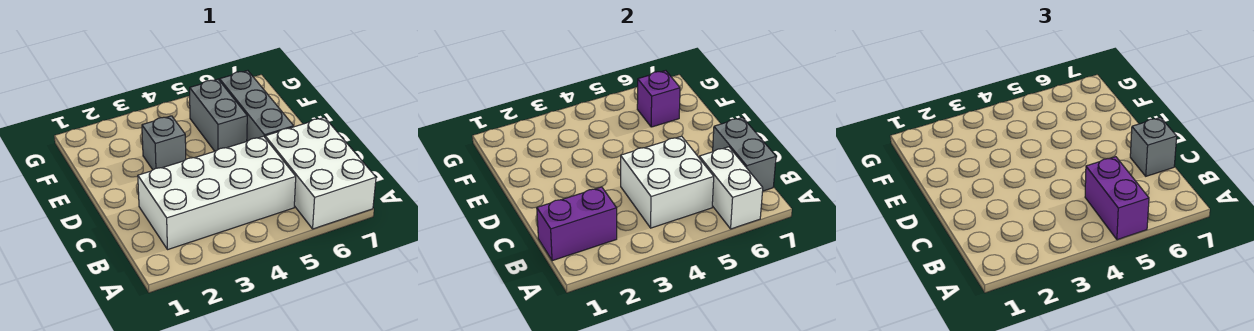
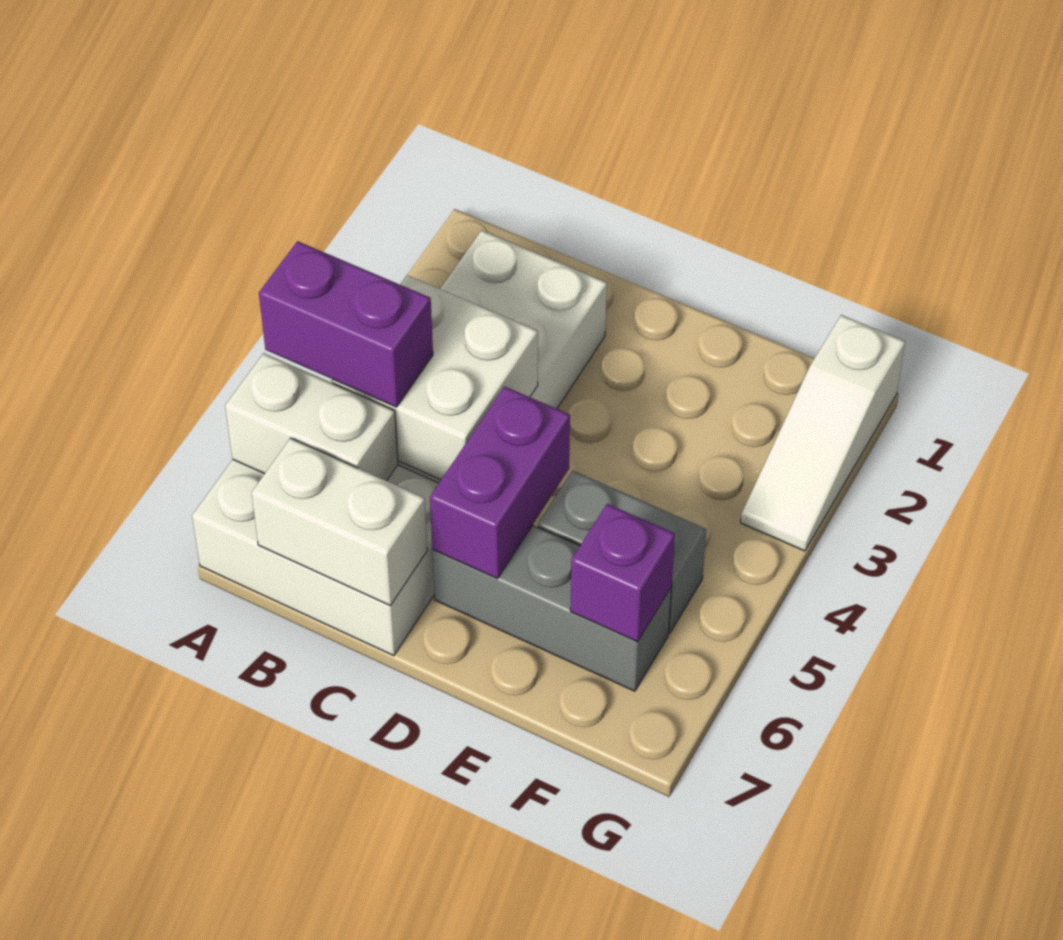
purple brick B1:B2 level 2 -> purple brick D5:D6 level 2
grey brick B7:C7 level 2 -> white brick B7:C7 level 2
grey brick C7 level 3 -> none
grey brick E3 level 1 -> none
none -> white slope G1:G3 level 1 top 1

